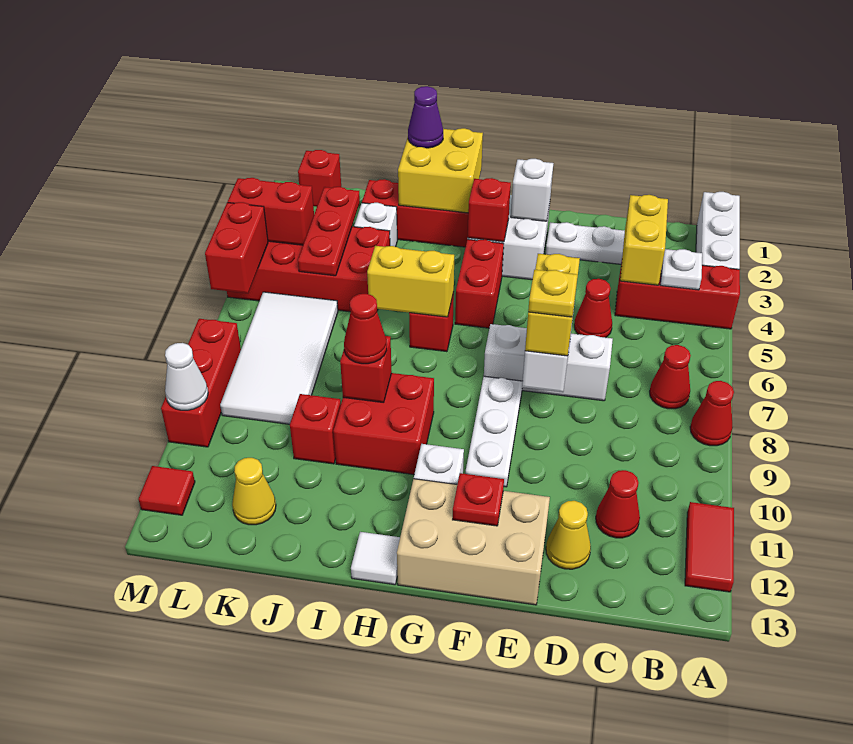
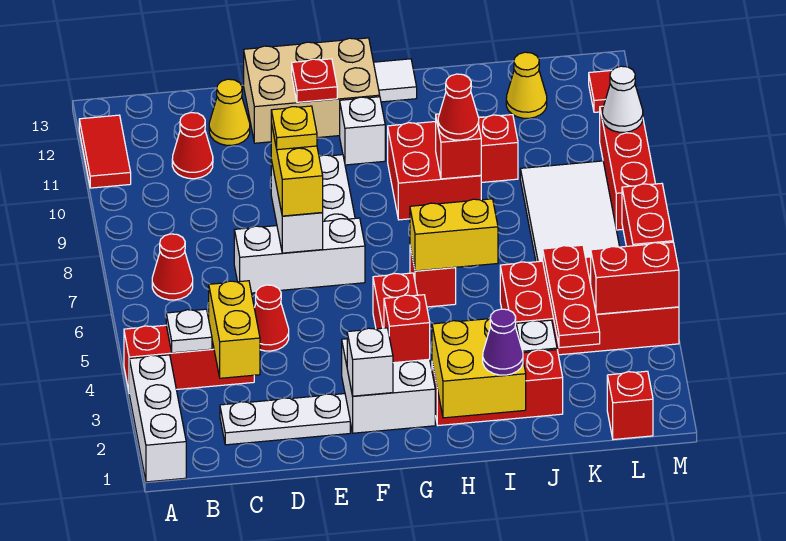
red cone A8 level 1 -> none

